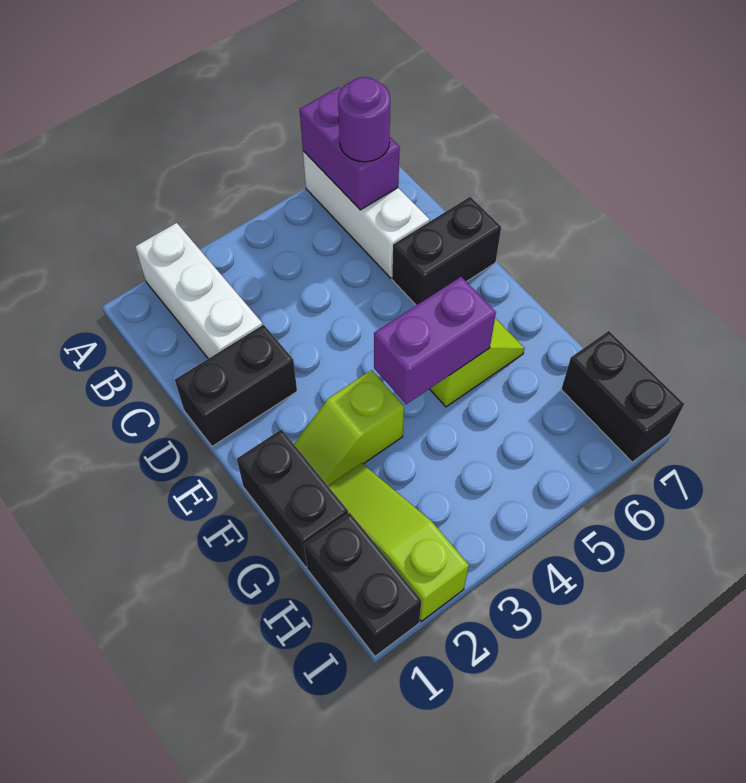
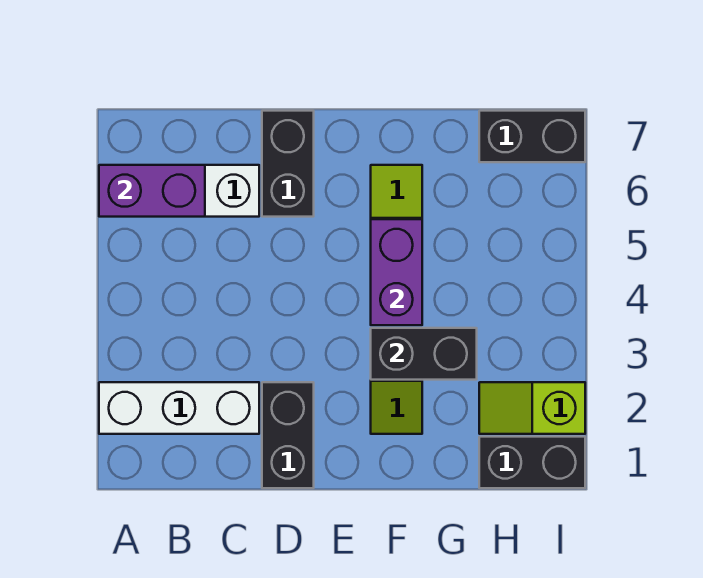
purple round brick B6 level 3 -> none
black brick F1:G1 level 1 -> black brick F3:G3 level 2
lime slope G2:I2 level 1 top I -> lime slope H2:I2 level 1 top I

